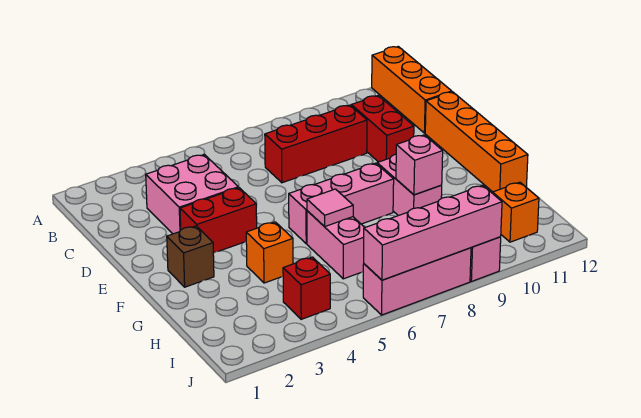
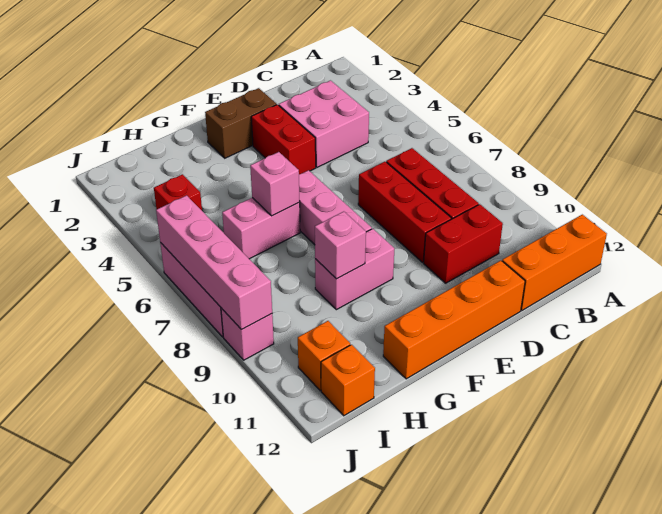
none -> red brick D7:D9 level 1
brown brick F2 level 1 -> brown brick E2:F2 level 1
orange brick G4 level 1 -> orange brick I12 level 1
pink tile G6 level 2 -> pink brick G6 level 2

